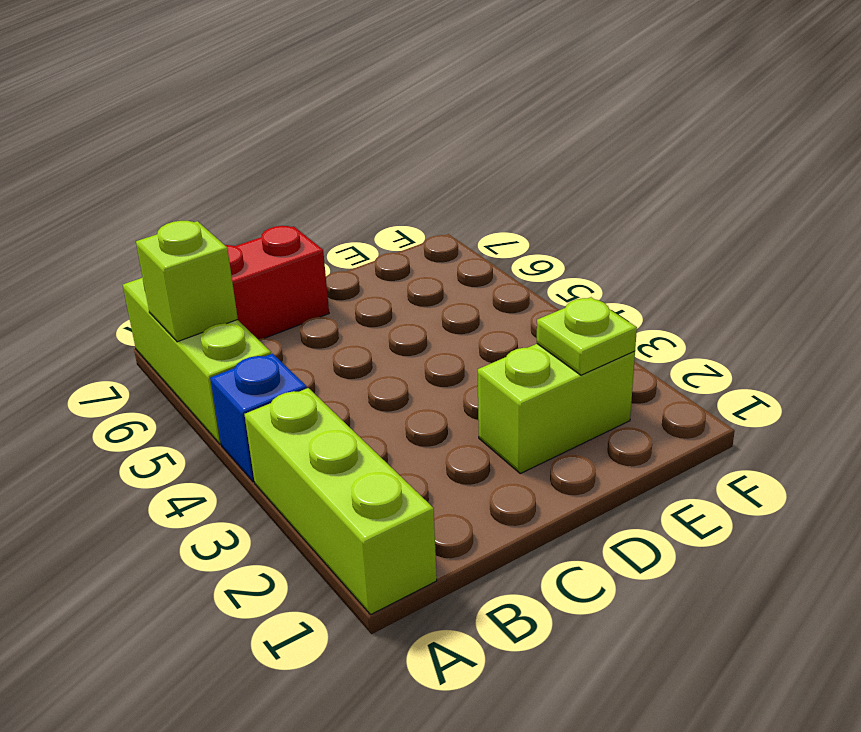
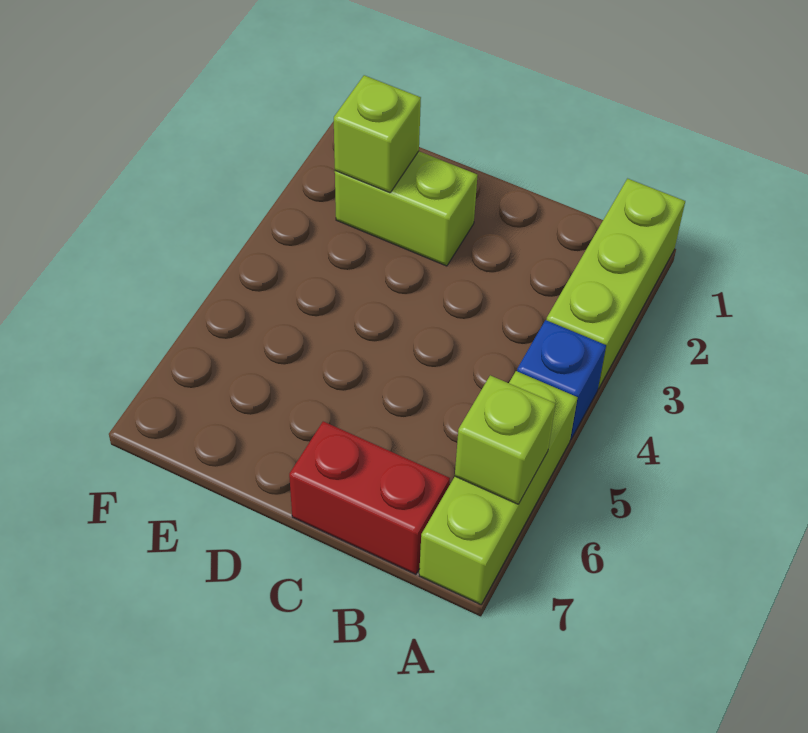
lime plate E2 level 2 -> lime brick E2 level 2

